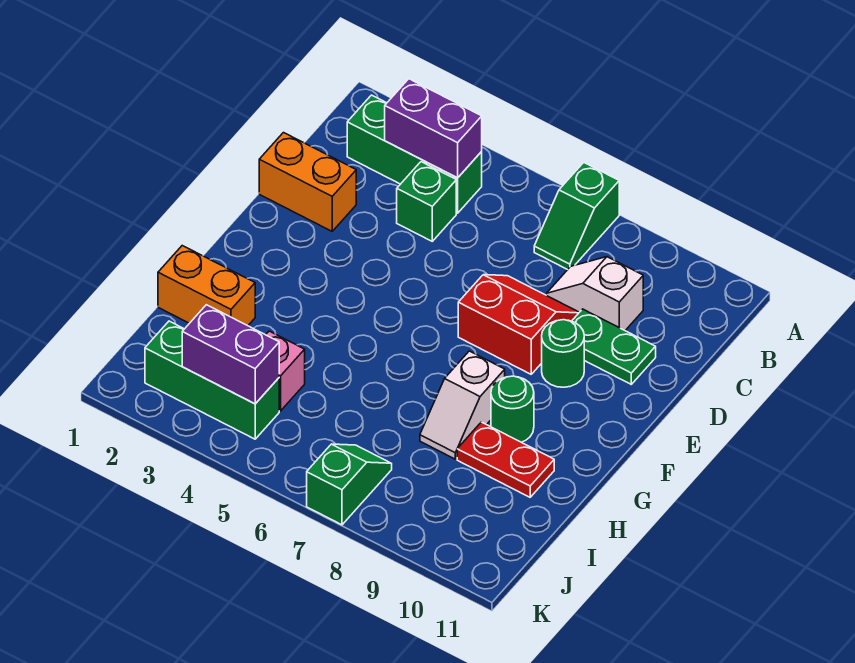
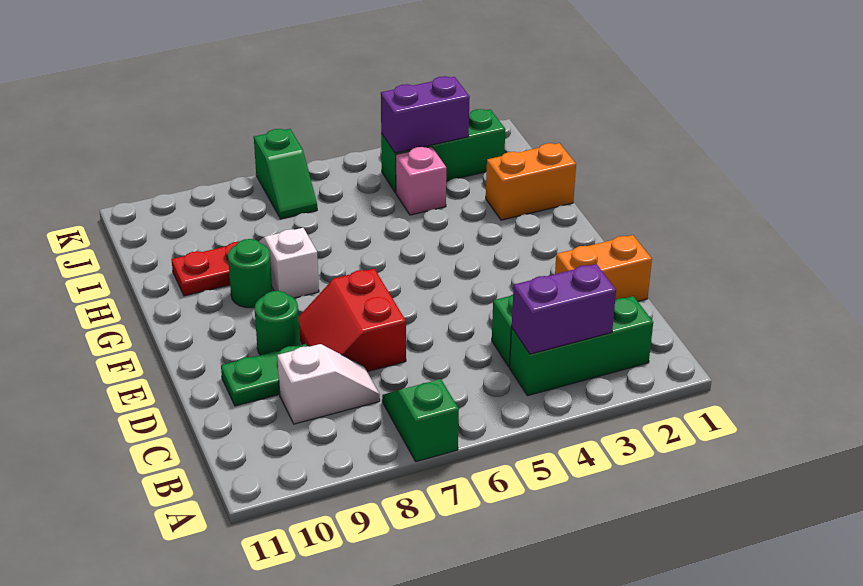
red slope D7:E8 level 1 top E -> red slope D7:E8 level 1 top 7

